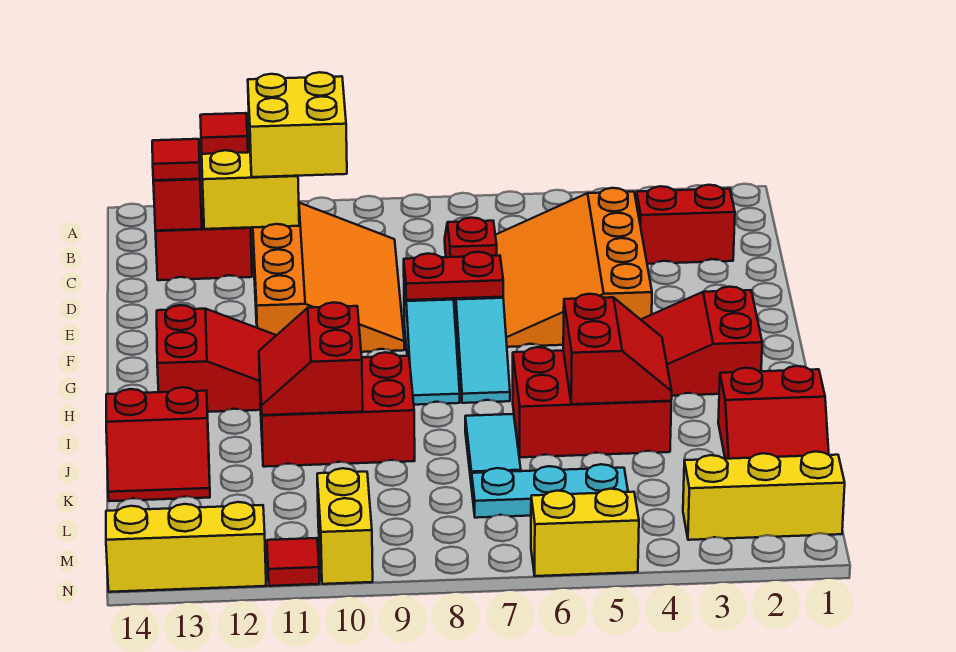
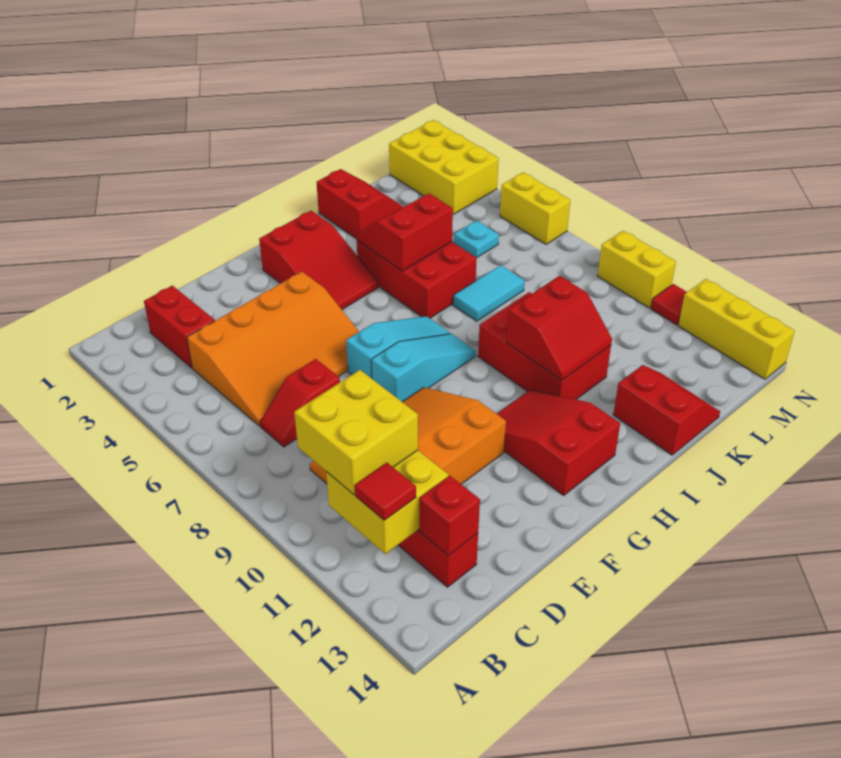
red tile C13 level 3 -> none
red plate F7:F8 level 2 -> none
cyan plate L5:L7 level 1 -> cyan plate L5 level 1
yellow brick M1:M3 level 1 -> yellow brick M1:N3 level 1
yellow brick M10:N10 level 1 -> yellow brick N9:N10 level 1

